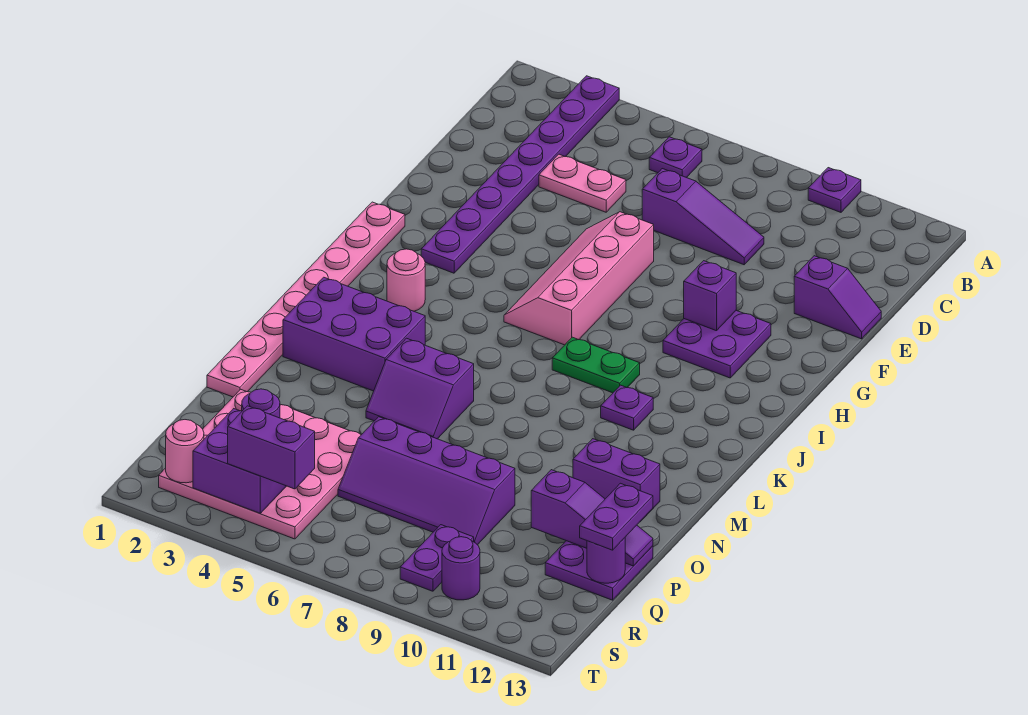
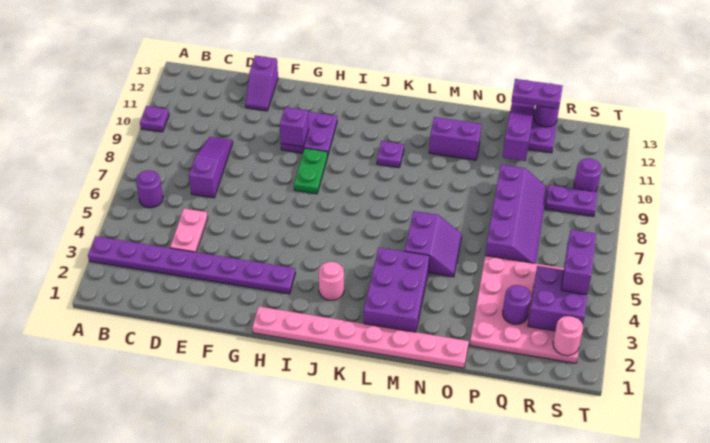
purple plate B6 level 1 -> purple round brick B6 level 1
purple slope E12:E13 level 1 top 12 -> purple slope E12:E13 level 1 top 13
pink slope F6:I7 level 1 top 7 -> none
green plate J8:J9 level 1 -> green plate H8:H9 level 1
purple brick N11:N12 level 1 -> purple brick M11:N11 level 1

